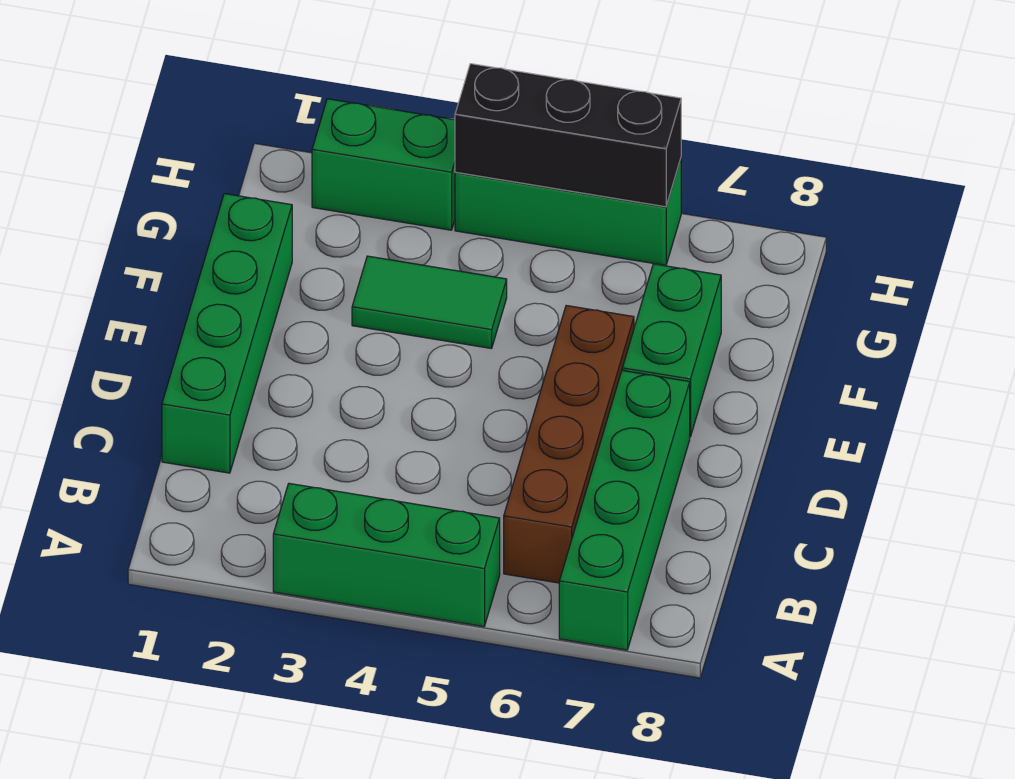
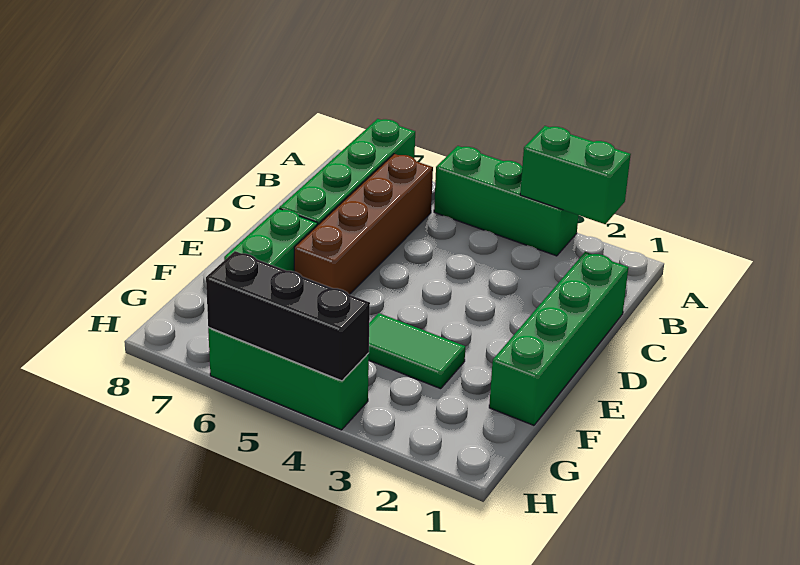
green brick H2:H3 level 1 -> green brick A2:A3 level 2

